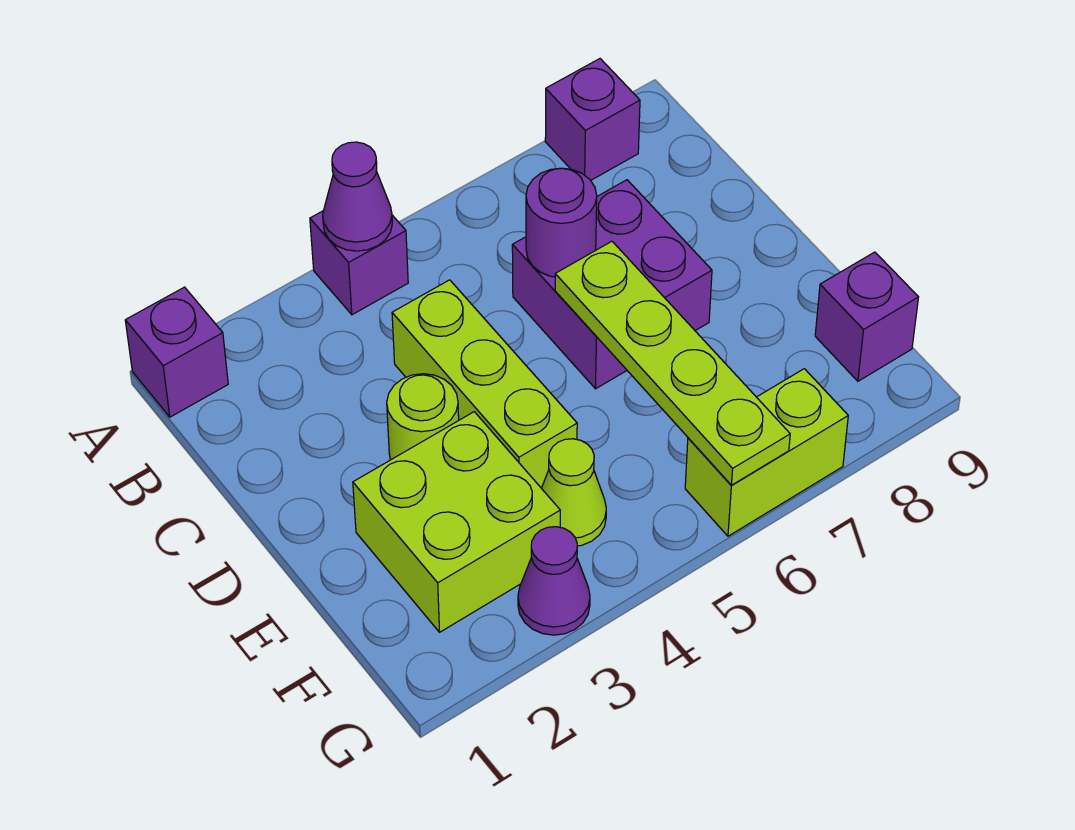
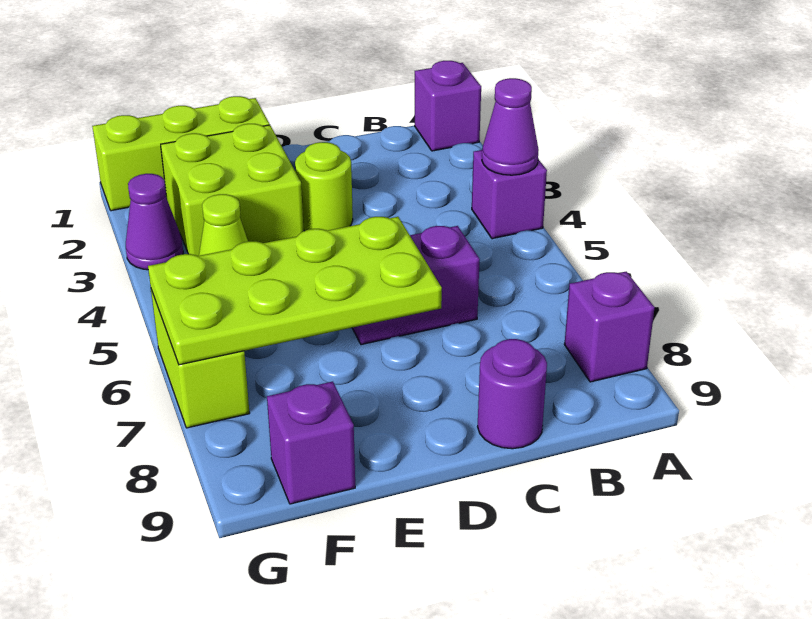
lime brick C4:E4 level 1 -> lime brick E1:G1 level 1
purple brick C6:D7 level 1 -> purple brick C6:D6 level 1
purple round brick C6 level 2 -> purple round brick C9 level 1
lime plate D6:G6 level 2 -> lime plate D6:G7 level 2

